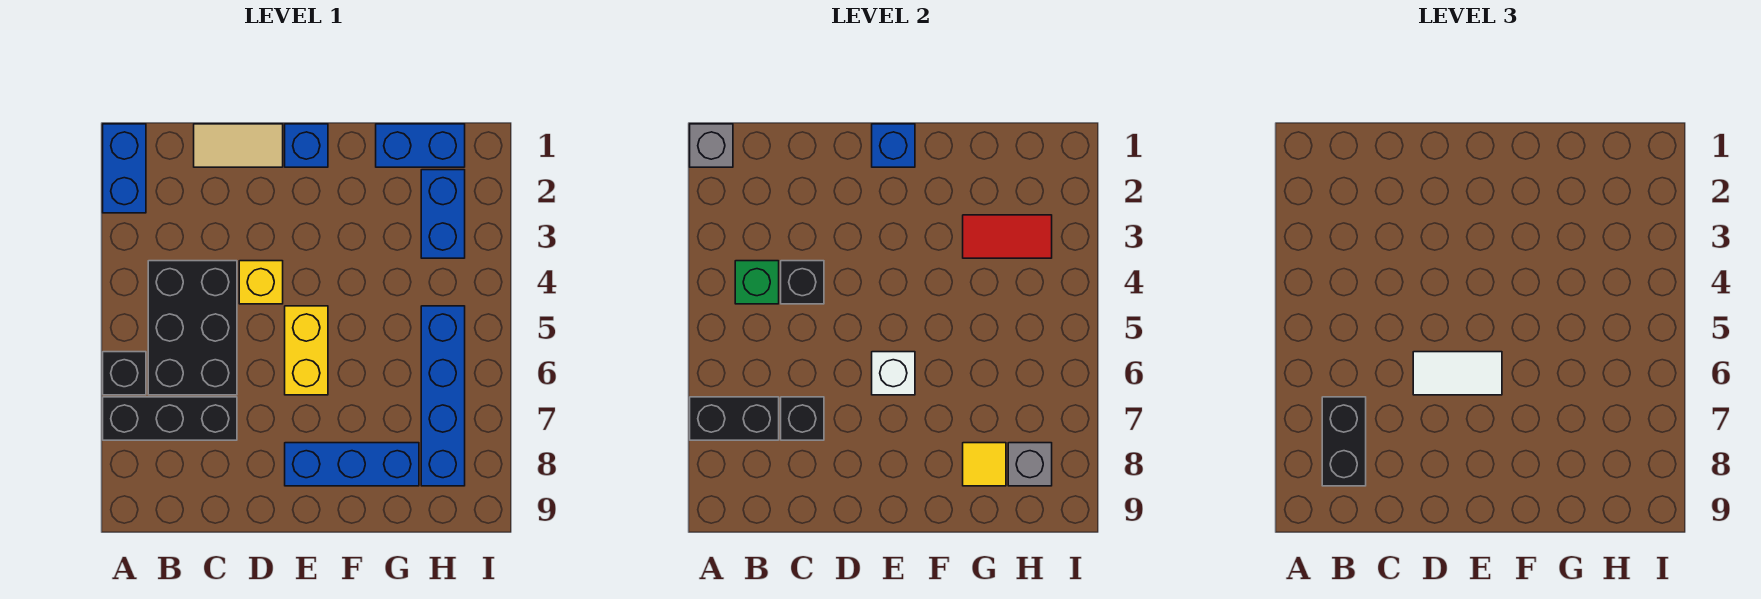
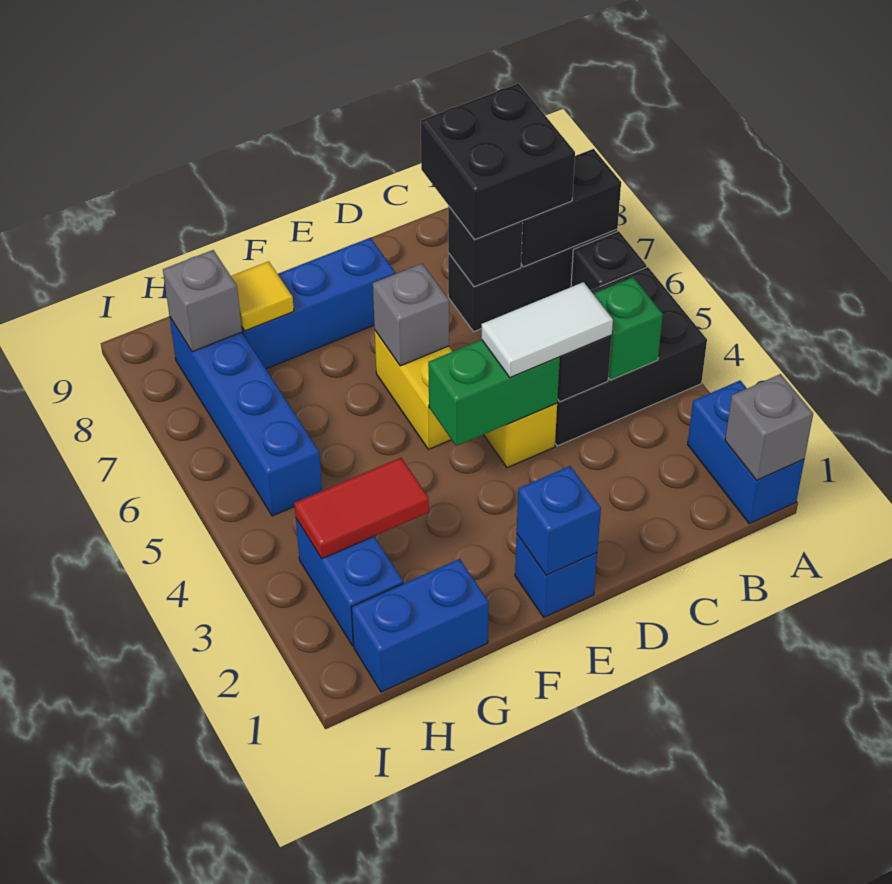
black brick B4:C6 level 1 -> black brick A4:C5 level 1
black brick B7:B8 level 3 -> black brick B7:C8 level 3
tan tile C1:D1 level 1 -> none
none -> green brick D4:E4 level 2
white tile D6:E6 level 3 -> white tile C4:D4 level 3
white brick E6 level 2 -> grey brick E6 level 2

